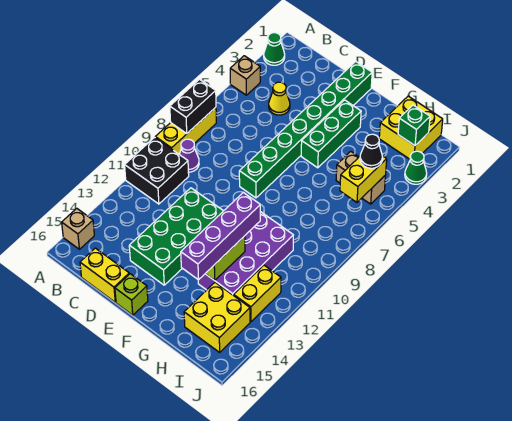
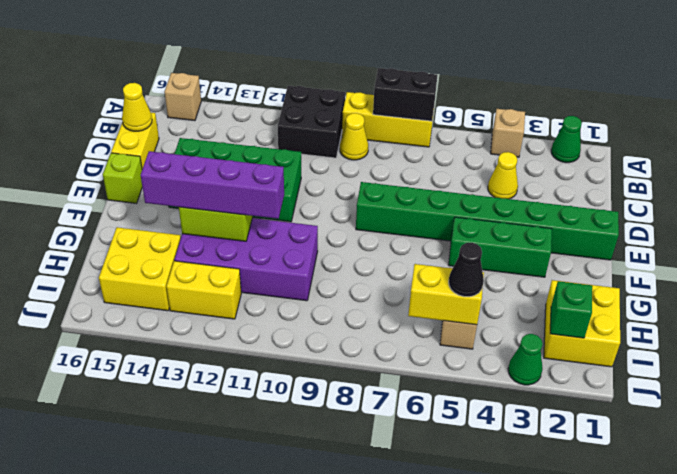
purple cone B9 level 1 -> yellow cone B9 level 1
none -> yellow cone C16 level 2

